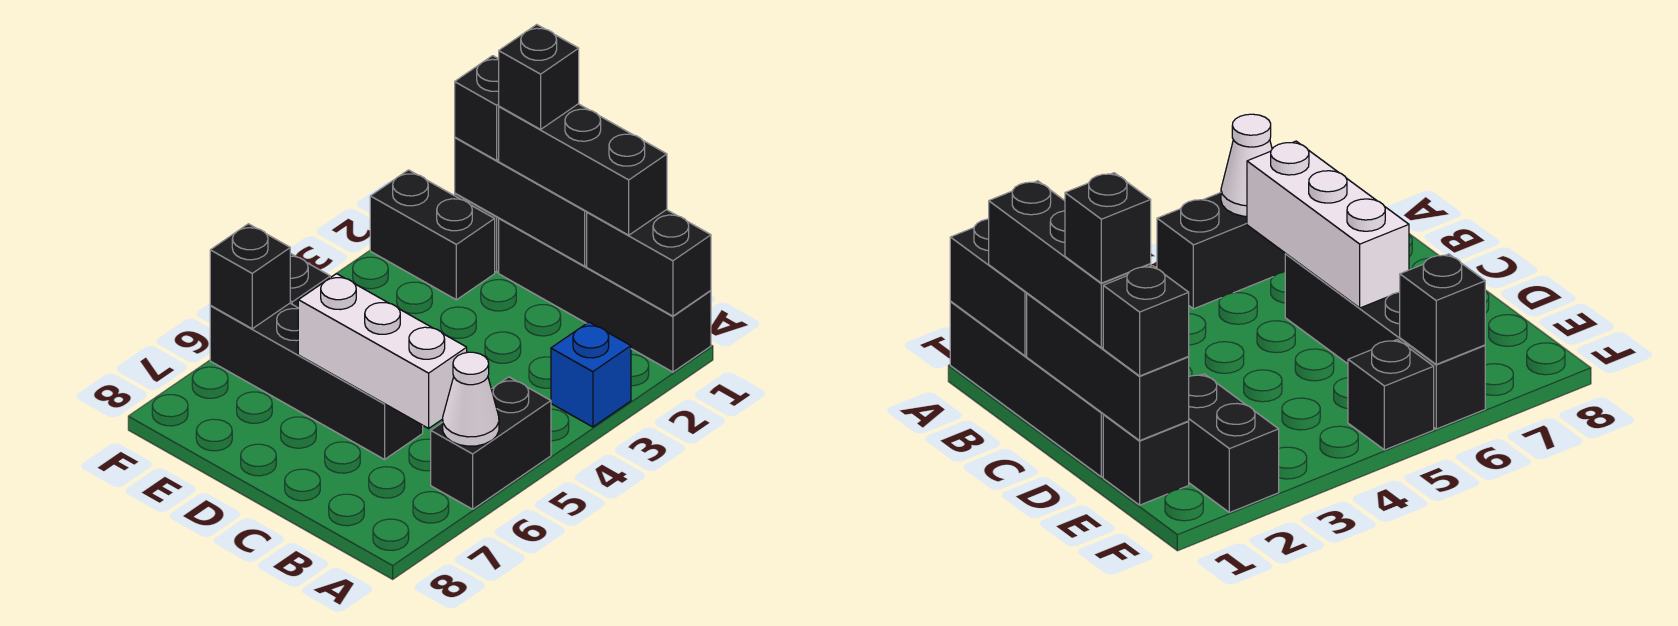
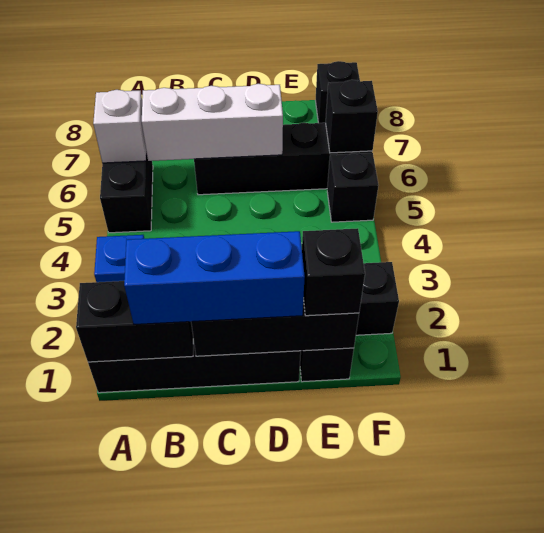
white cone A6 level 2 -> white brick A6 level 2
black brick B1:D1 level 3 -> blue brick B1:D1 level 3
black brick D1 level 4 -> black brick F8 level 1

